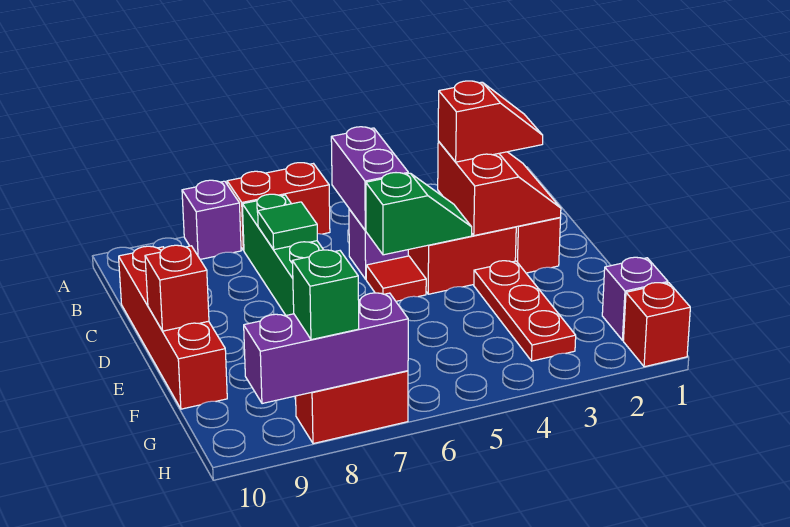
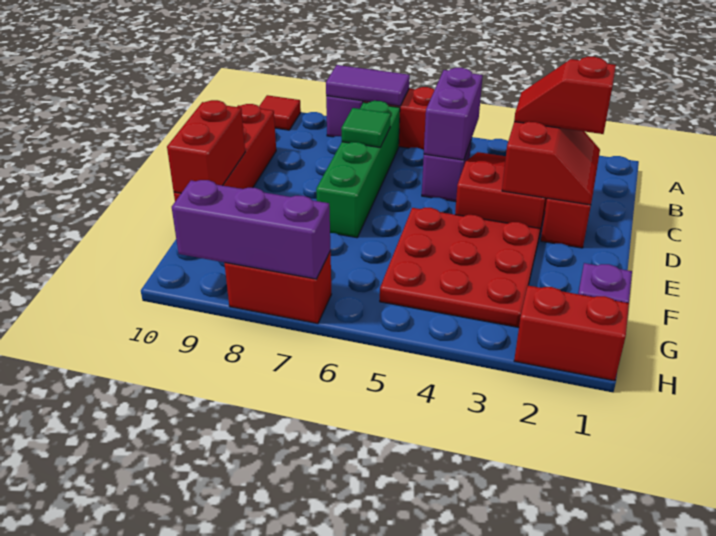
none -> purple tile A7:A8 level 2
red slope C2:C3 level 3 top 3 -> red slope C2:C3 level 3 top 2
green slope D4:D5 level 2 top 5 -> none
red tile D5 level 1 -> red tile A10 level 1
red plate E3:G3 level 1 -> red plate E3:G5 level 1
red brick E10 level 2 -> red brick E10:F10 level 2
red brick H1 level 1 -> red brick H1:H2 level 1
green brick H8 level 3 -> none

